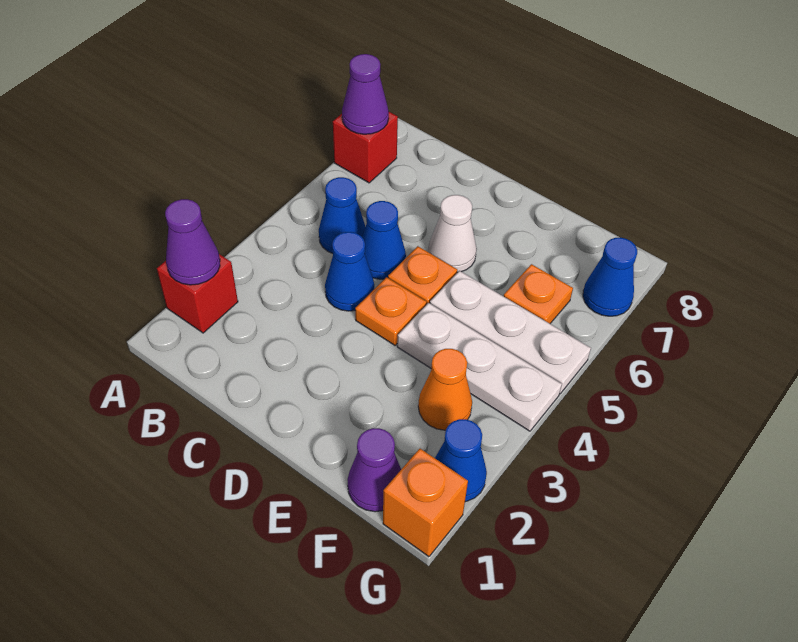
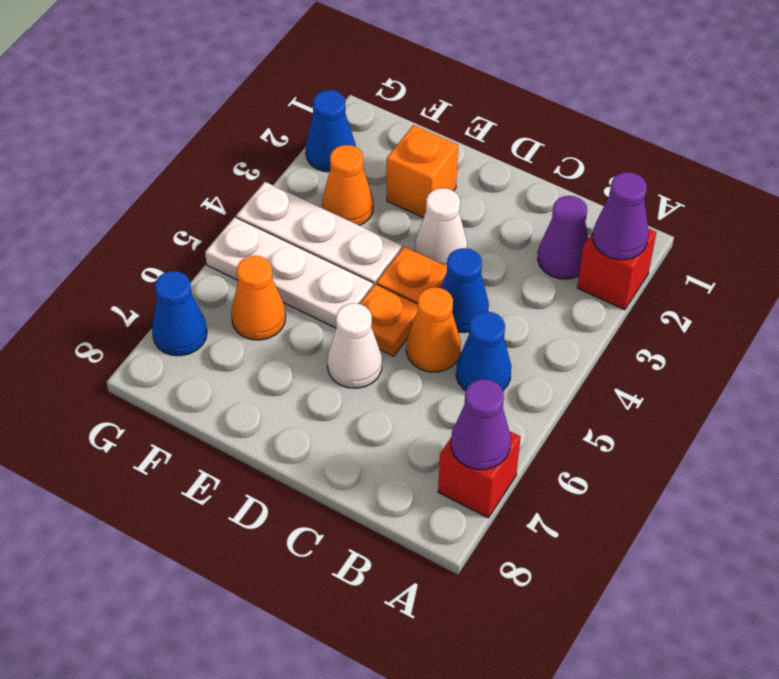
blue cone C5 level 1 -> orange cone C5 level 1
none -> white cone D3 level 1
purple cone F1 level 1 -> purple cone B2 level 1
orange plate F6 level 1 -> orange cone F6 level 1
orange brick G1 level 1 -> orange brick E2 level 1

